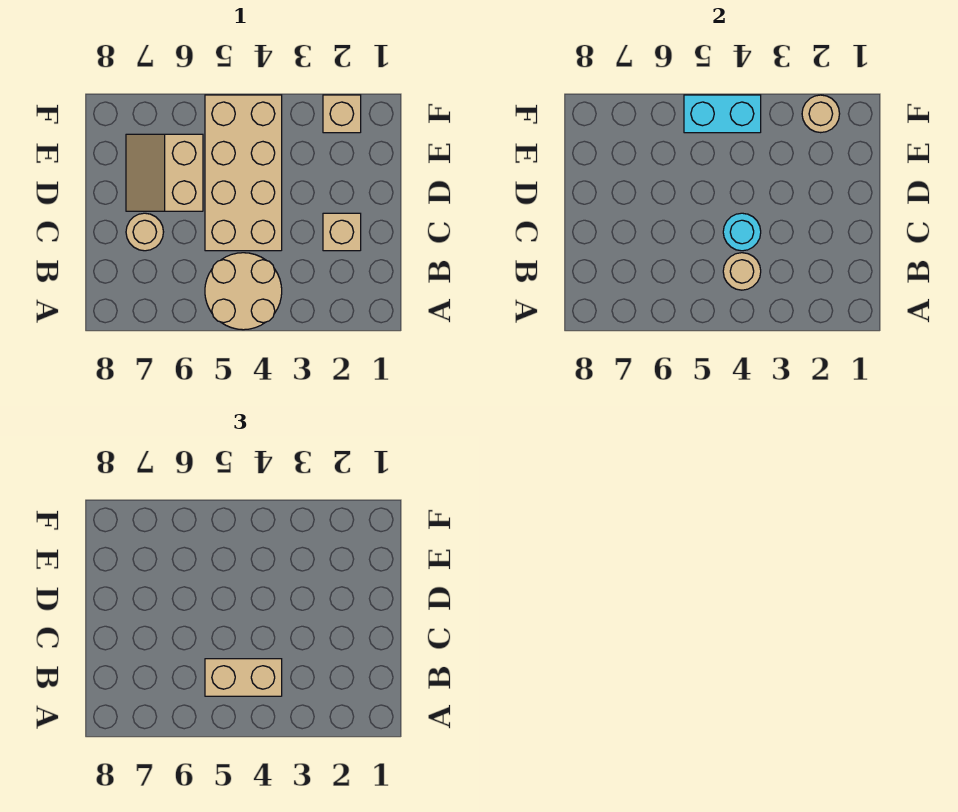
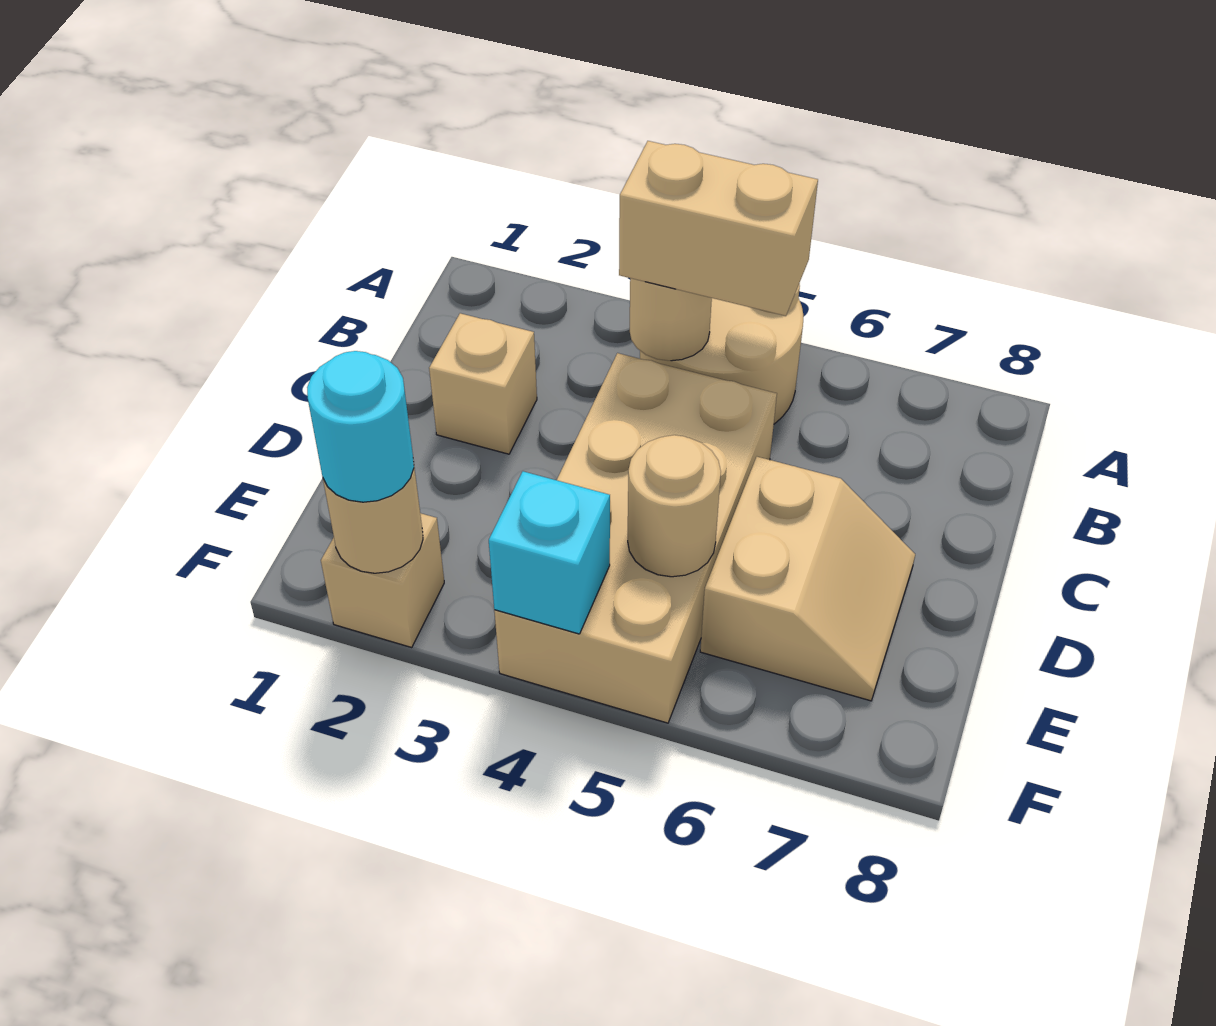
cyan round brick C4 level 2 -> cyan round brick F2 level 3
tan round brick C7 level 1 -> tan round brick E5 level 2
cyan brick F4:F5 level 2 -> cyan brick F4 level 2

